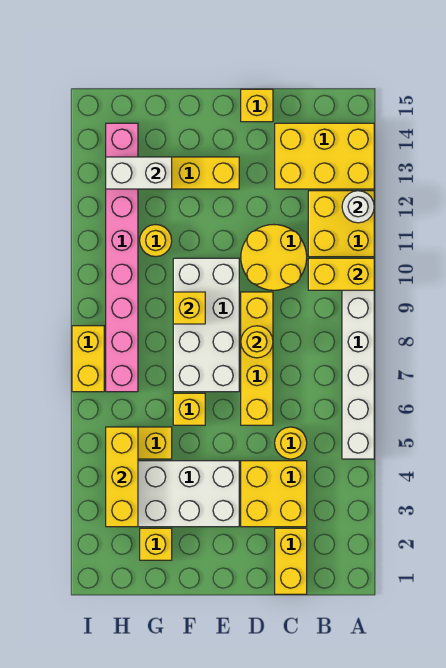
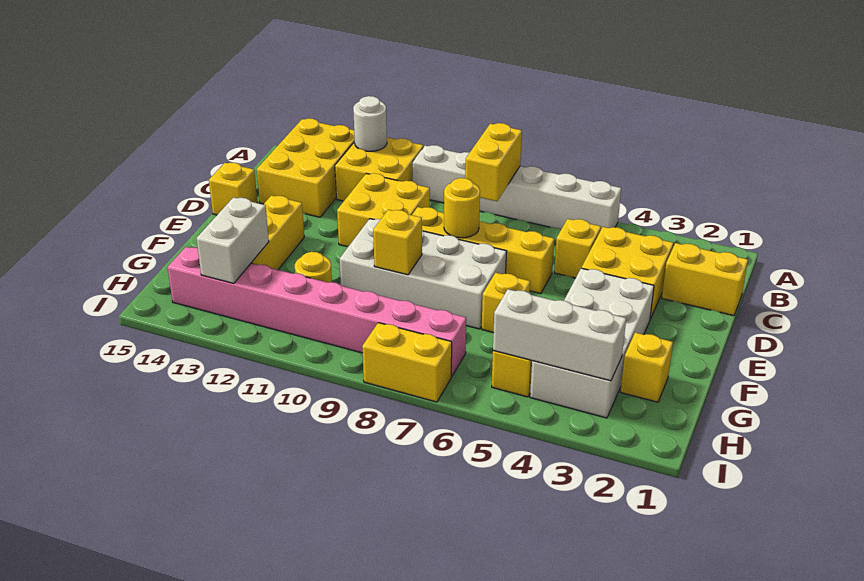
yellow brick A10:B10 level 2 -> yellow brick A8:B8 level 2
yellow round brick C5 level 1 -> yellow brick C5 level 1
yellow round brick C10:D11 level 1 -> yellow brick C10:D11 level 1
yellow brick H3:H5 level 2 -> white brick H3:H5 level 2

